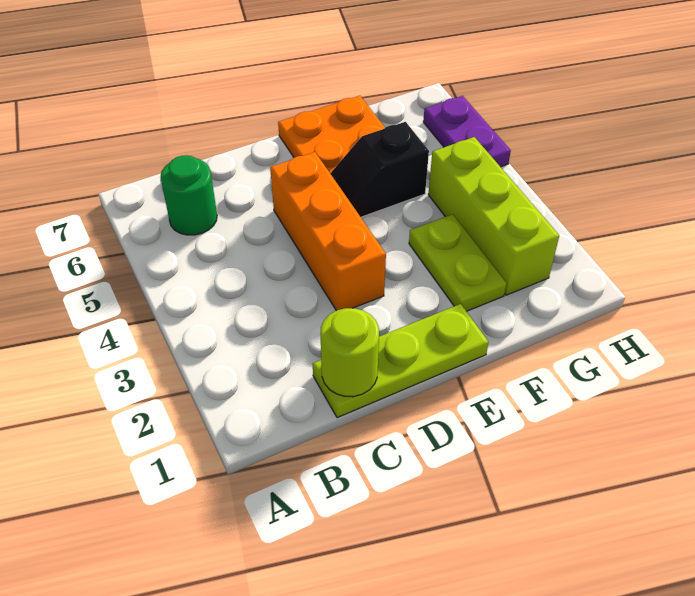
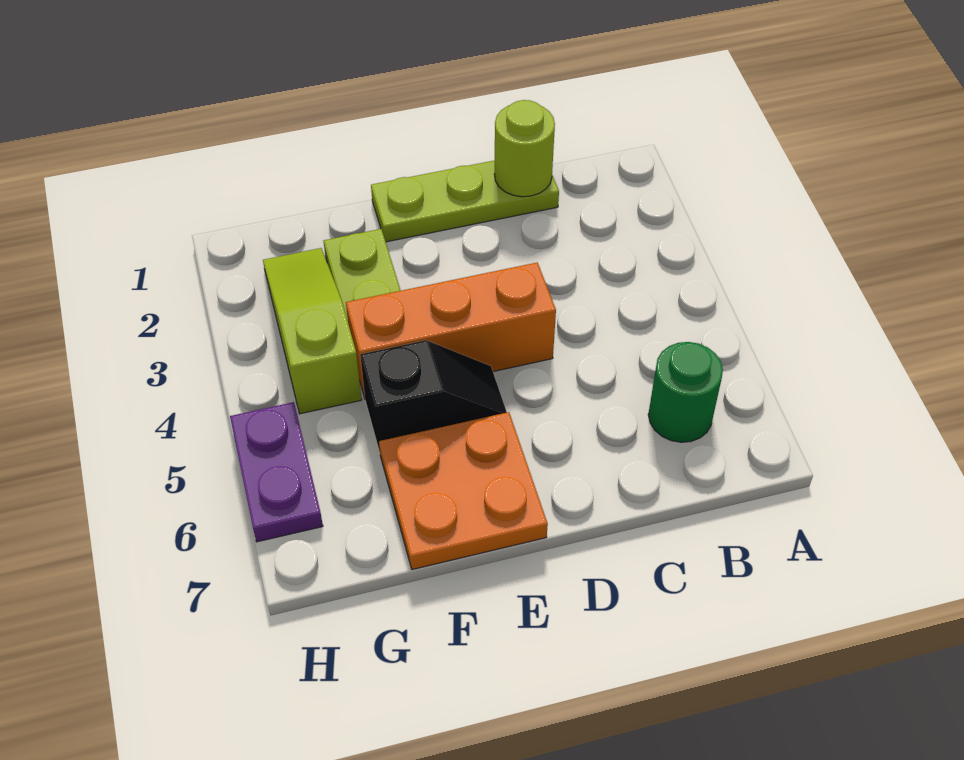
orange brick D3:D5 level 1 -> orange brick D4:F4 level 1
lime brick G2:G4 level 1 -> lime slope G2:G4 level 1 top 4

